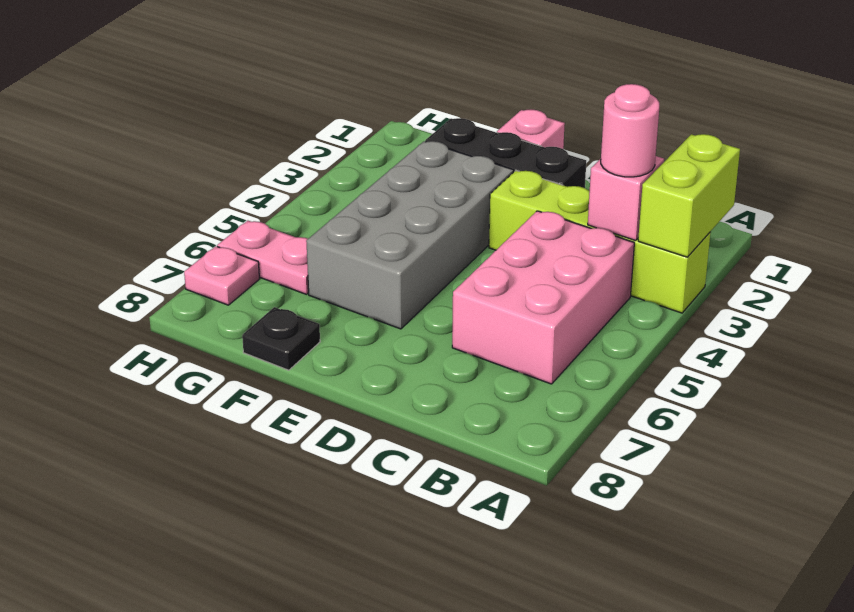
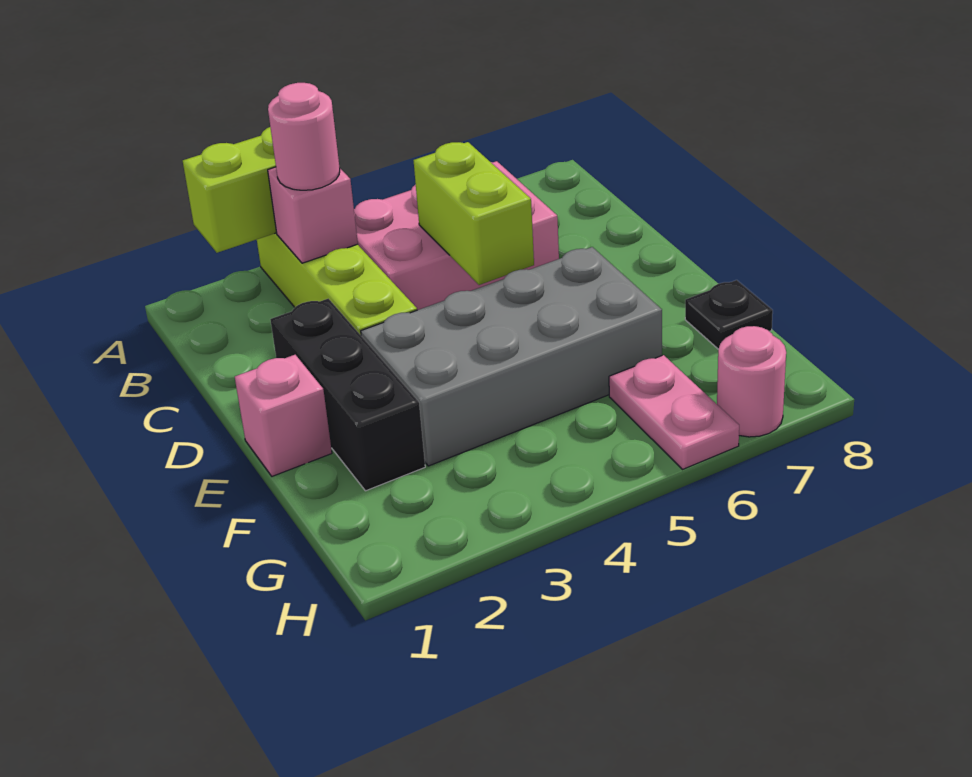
none -> lime brick C5:D5 level 2
pink plate H7 level 1 -> pink round brick H7 level 1

